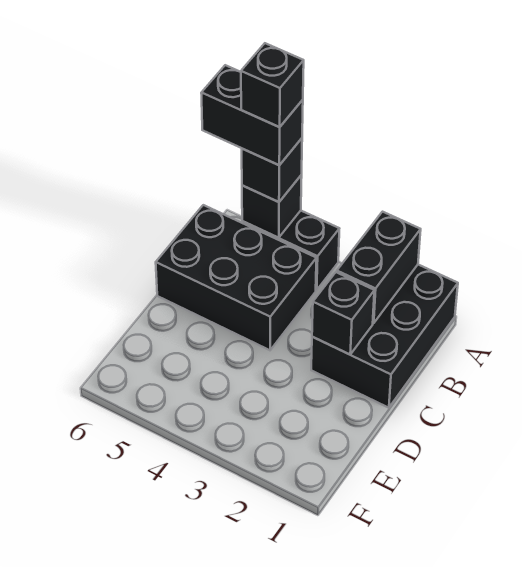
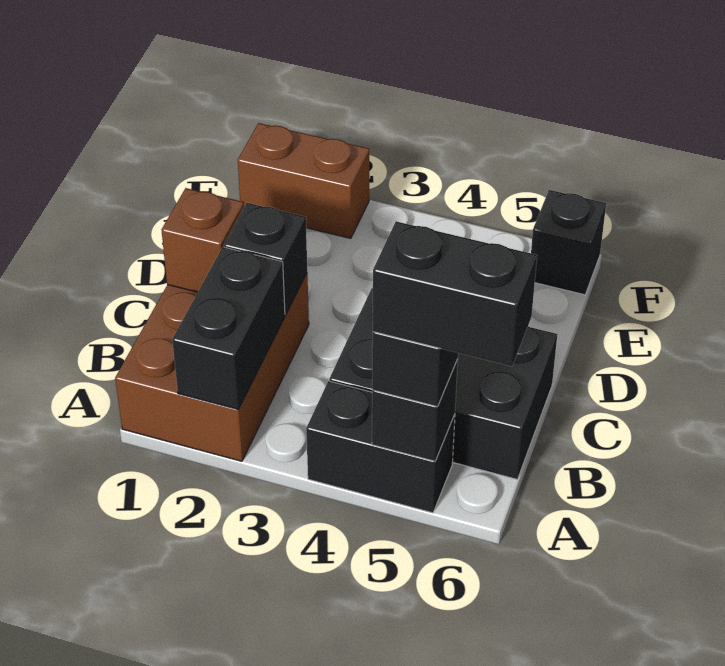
black brick A1:C2 level 1 -> brown brick A1:C2 level 1
black brick A5 level 5 -> black brick F6 level 1
none -> brown brick C1 level 2
none -> brown brick F1:F2 level 1

